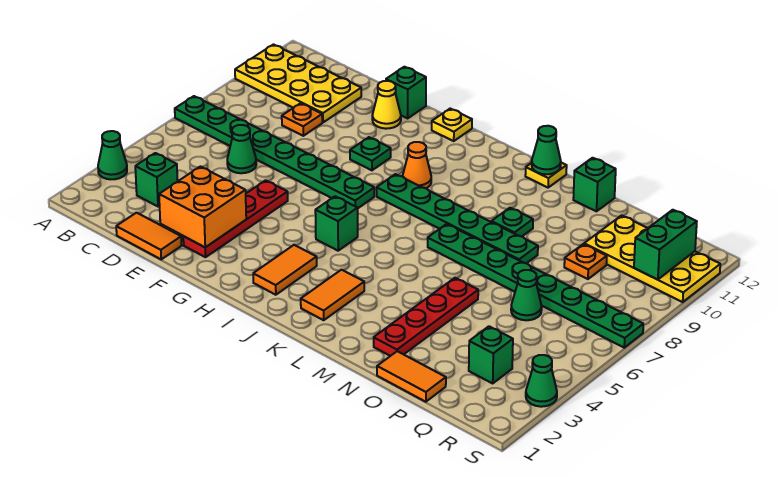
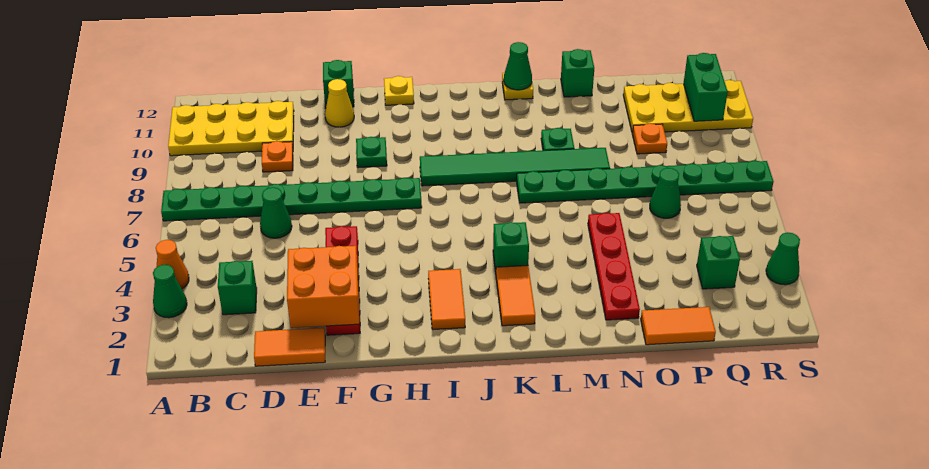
green brick I5 level 1 -> green brick K4 level 1
green plate I8:N8 level 1 -> green tile I8:N8 level 1
orange cone I9 level 1 -> orange cone A4 level 1

